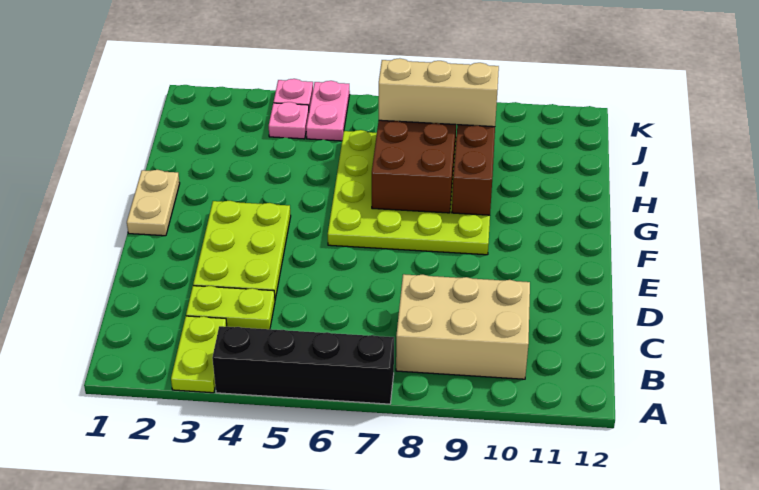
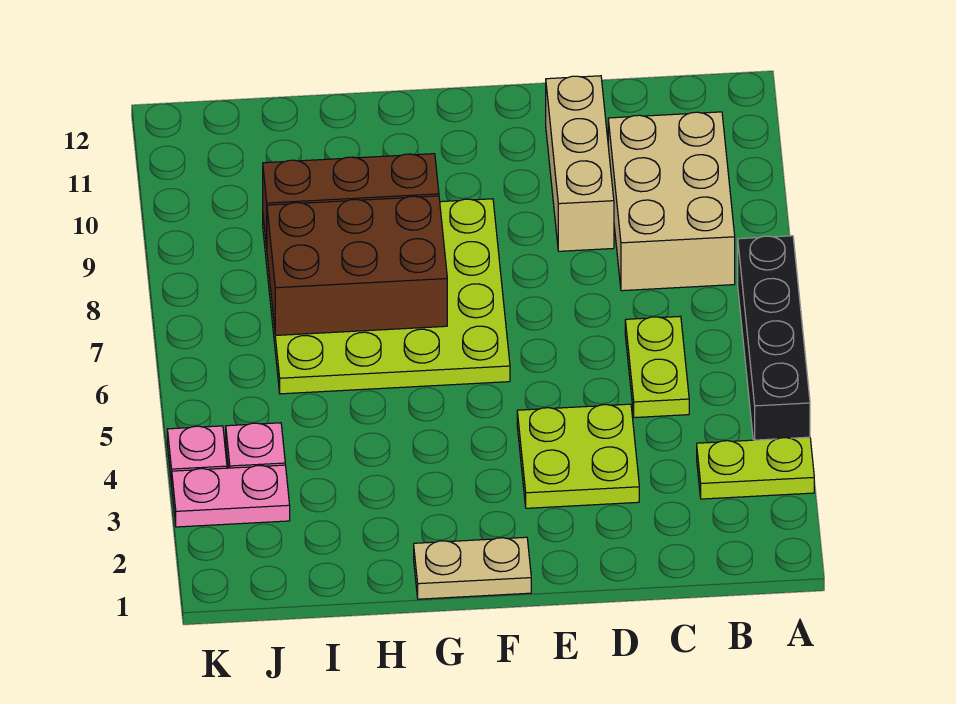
lime plate C3:C4 level 1 -> lime plate C5:C6 level 1
lime plate D3:F4 level 1 -> lime plate D3:E4 level 1
tan brick I7:I9 level 3 -> tan brick D9:D11 level 1
pink plate J5:K5 level 1 -> pink plate J3:K3 level 1

